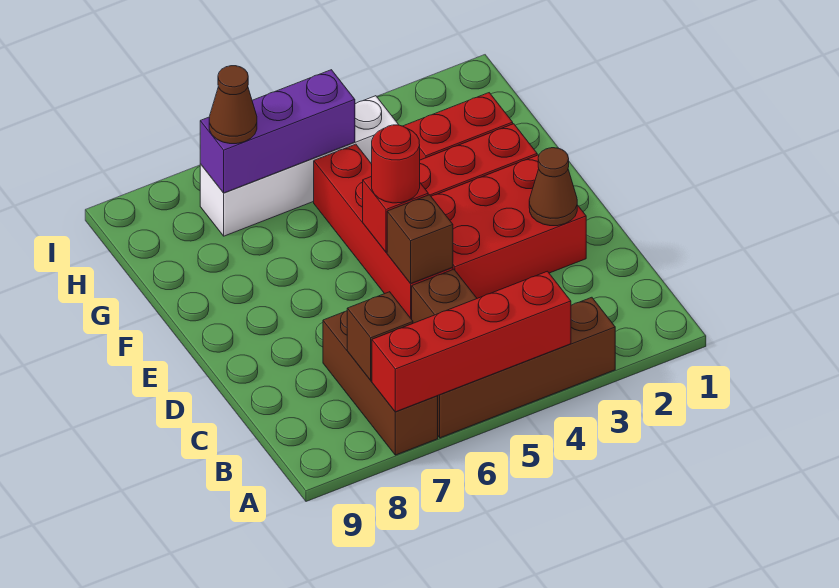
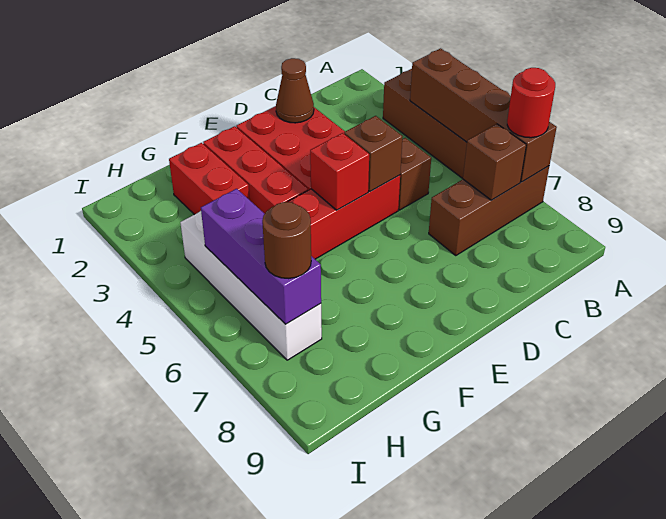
red brick A4:A7 level 2 -> brown brick A4:A7 level 2
red round brick E5 level 3 -> red round brick A7 level 3
brown cone H7 level 3 -> brown round brick H7 level 3

